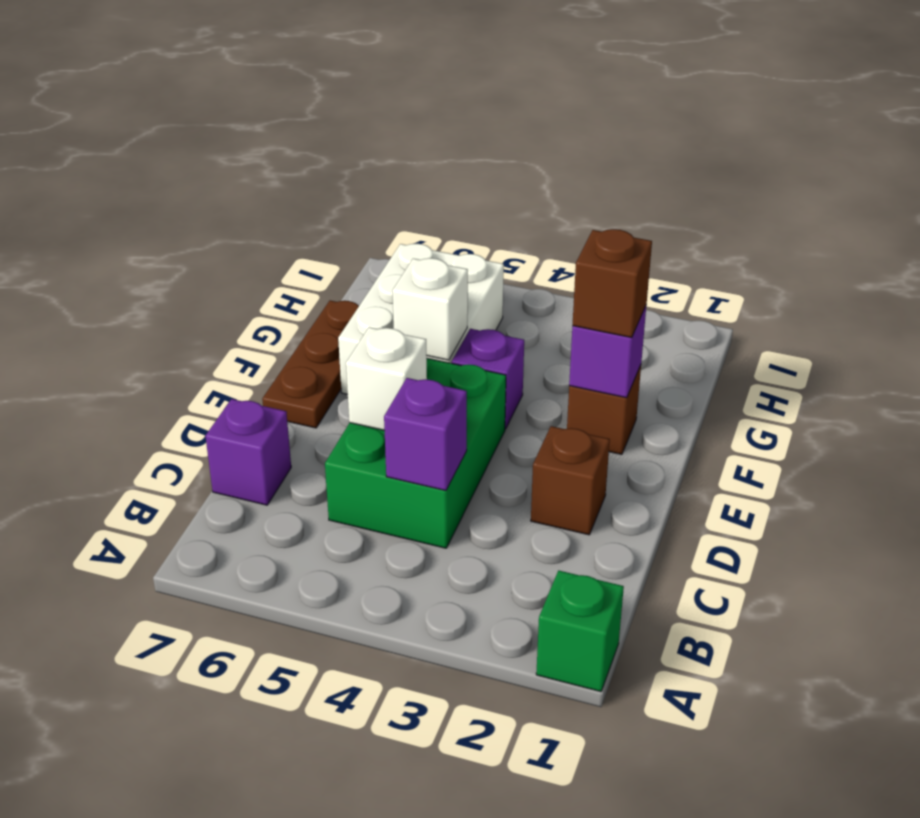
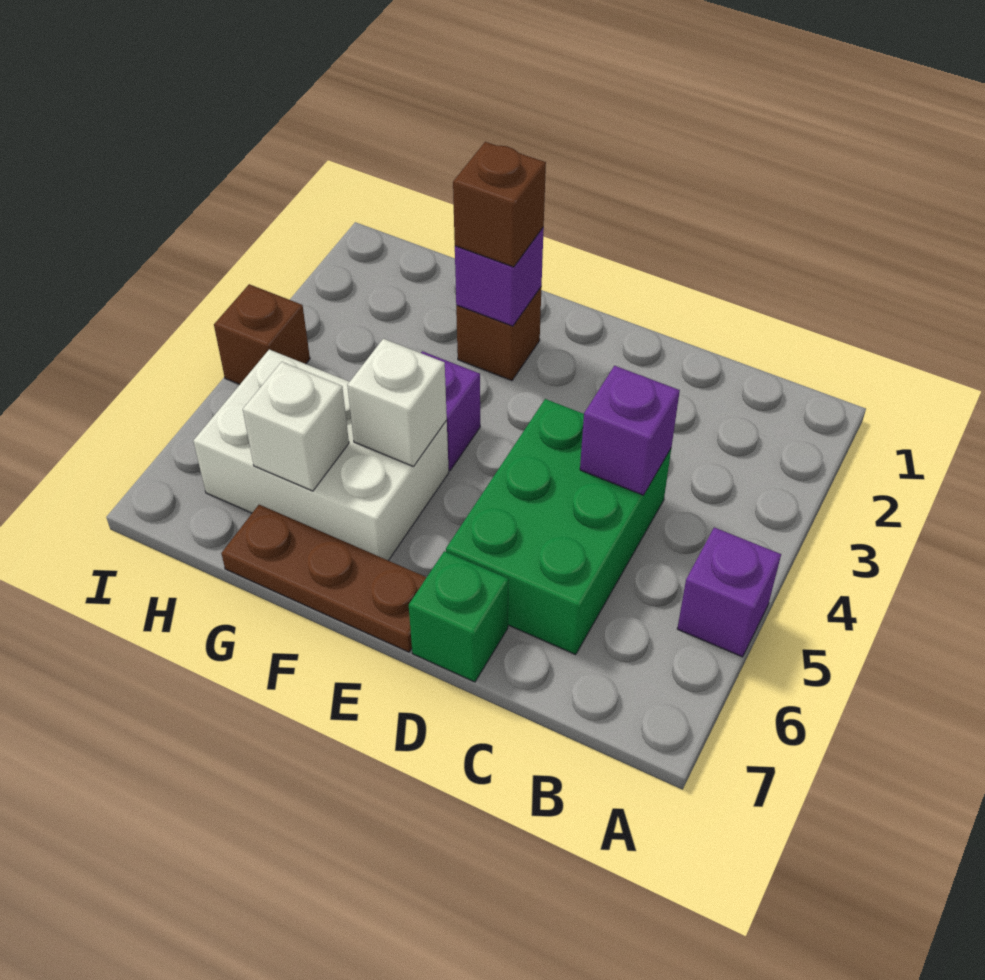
green brick A1 level 1 -> green brick D7 level 1
green brick C4:E5 level 1 -> green brick C4:D6 level 1
purple brick C7 level 1 -> purple brick A5 level 1
brown brick D2 level 1 -> brown brick I4 level 1
white brick D5 level 2 -> white brick G6 level 2

